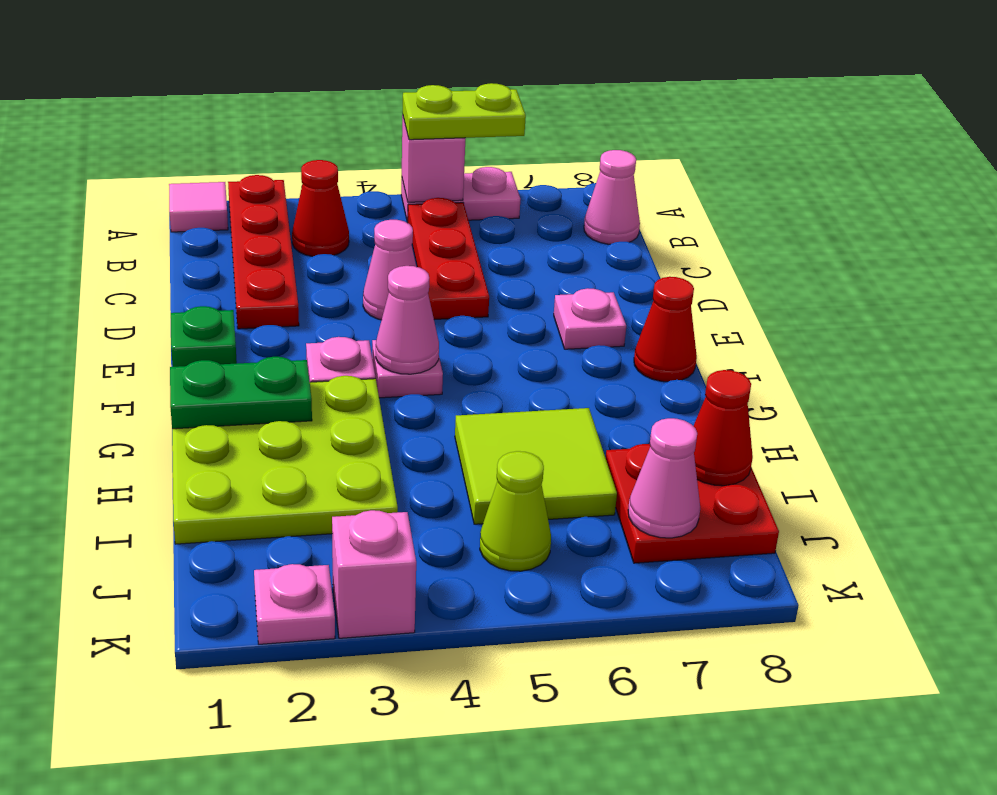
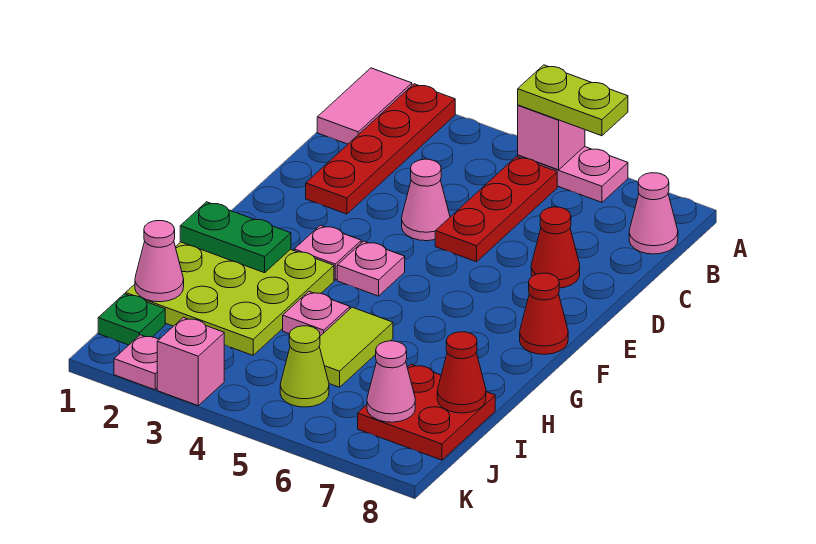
pink tile A1 level 1 -> pink tile A1:B1 level 1
red cone B3 level 1 -> red cone D7 level 1
green plate E1 level 1 -> green plate J1 level 1
pink plate E7 level 1 -> pink plate H4 level 1
pink cone F4 level 2 -> pink cone I1 level 2
lime tile H5:I6 level 1 -> lime tile H5:I5 level 1

